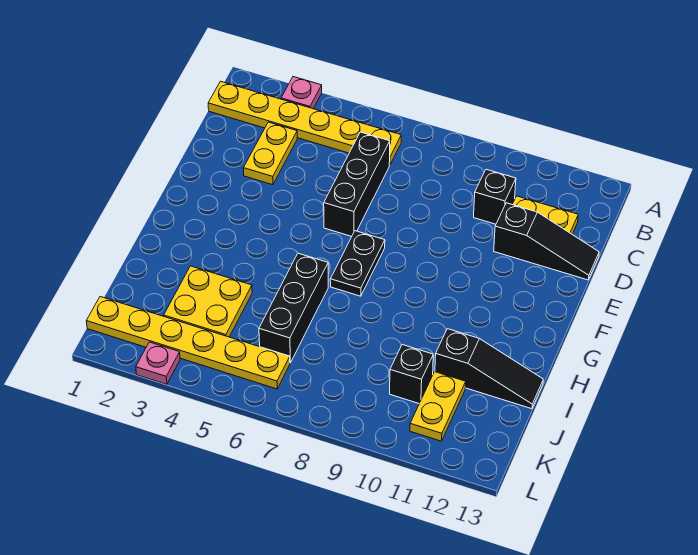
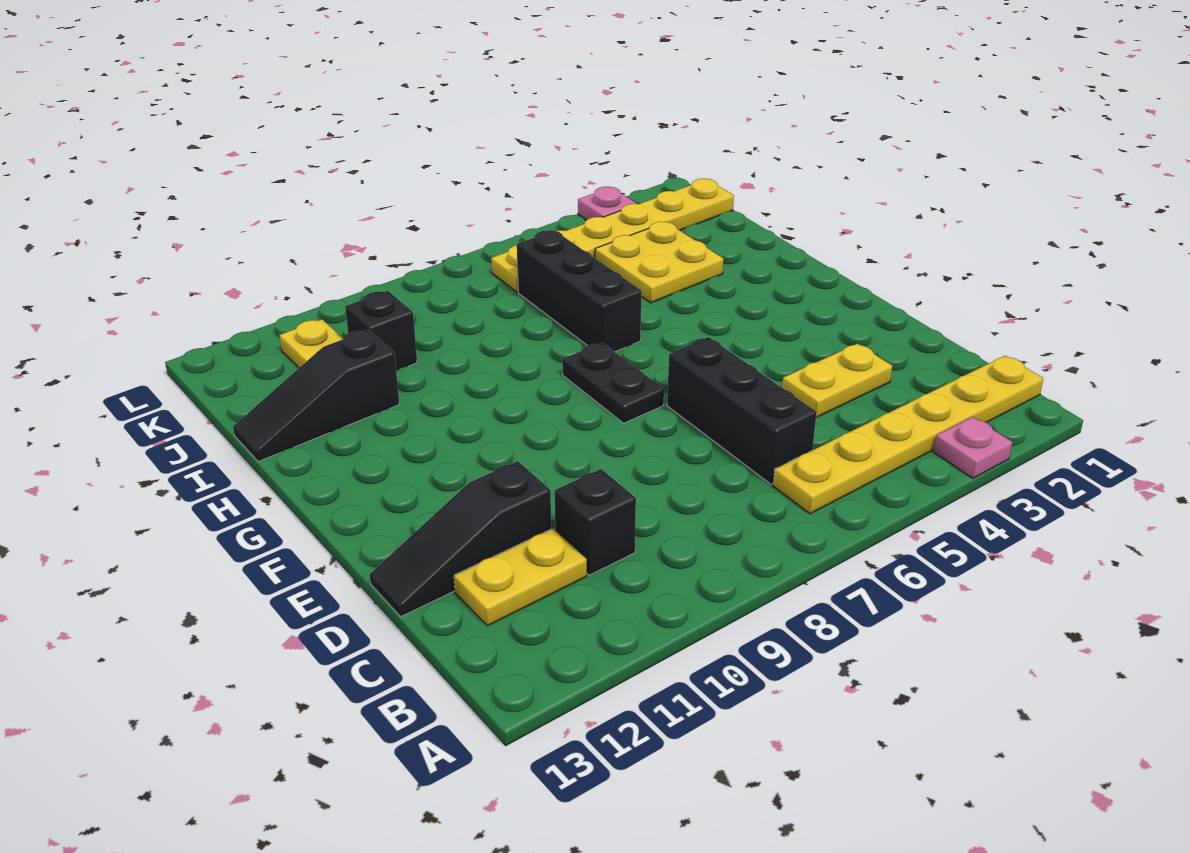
yellow plate C3:D3 level 1 -> yellow plate D3:D4 level 1

